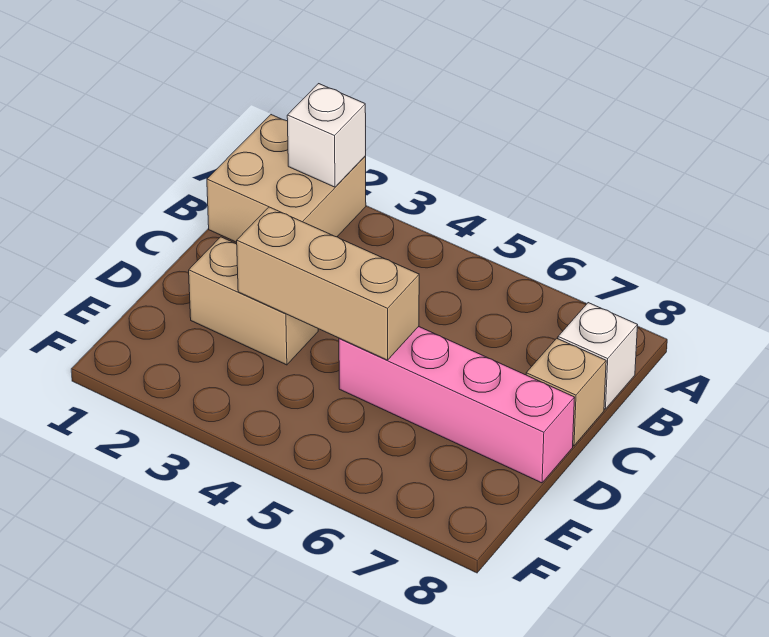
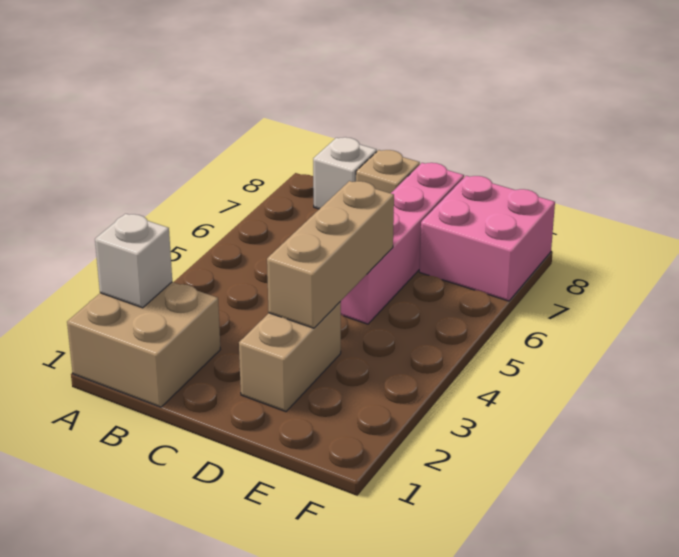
none -> pink brick E7:F8 level 1

